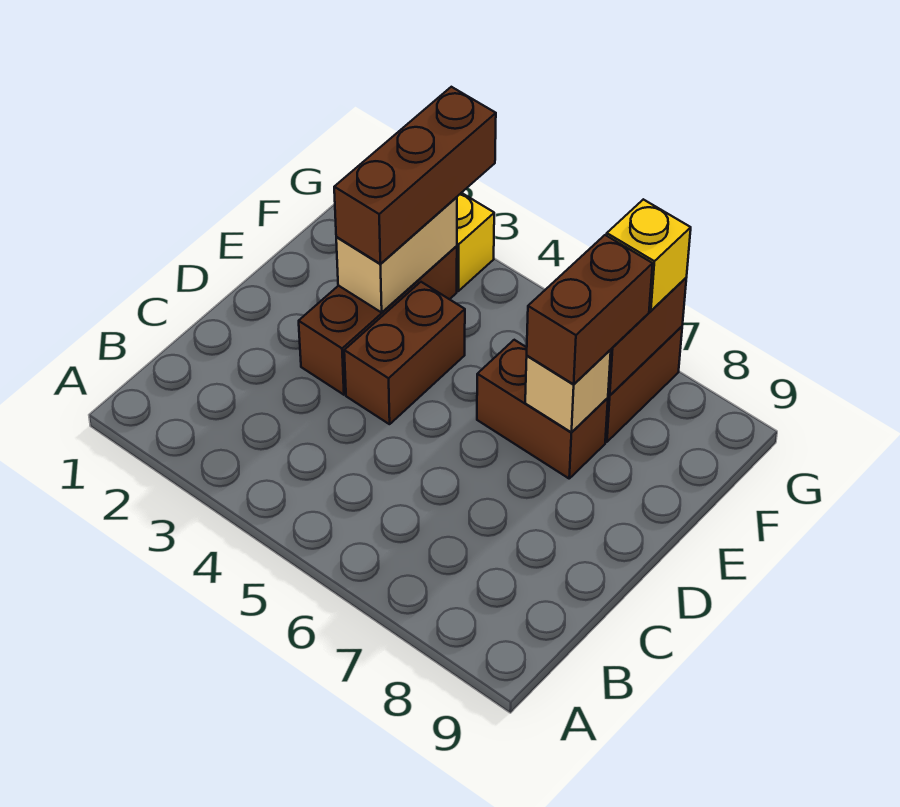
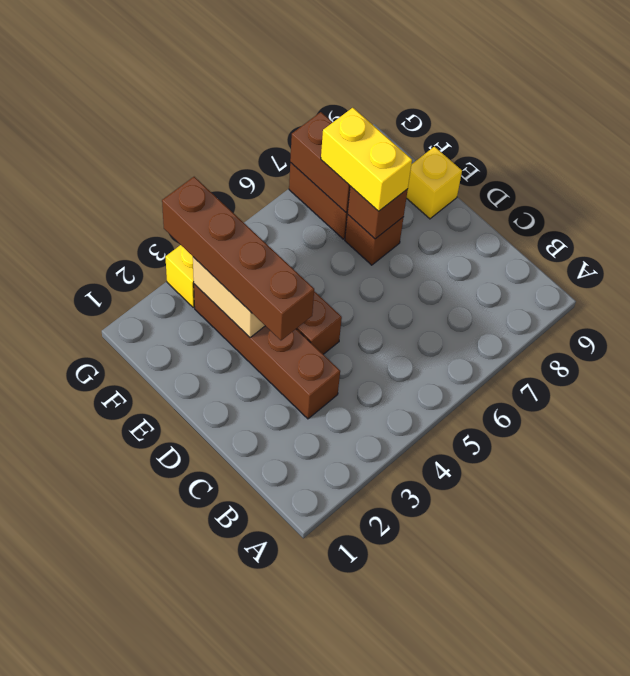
brown brick D3:F3 level 1 -> brown brick C3:F3 level 1
brown brick E3:G3 level 3 -> brown brick D3:G3 level 3
brown brick E6:E7 level 1 -> brown brick E7 level 1
tan brick E7 level 2 -> brown brick E7 level 2
brown brick E7:F7 level 3 -> yellow brick E7:F7 level 3
yellow brick G7 level 3 -> yellow brick E9 level 1

